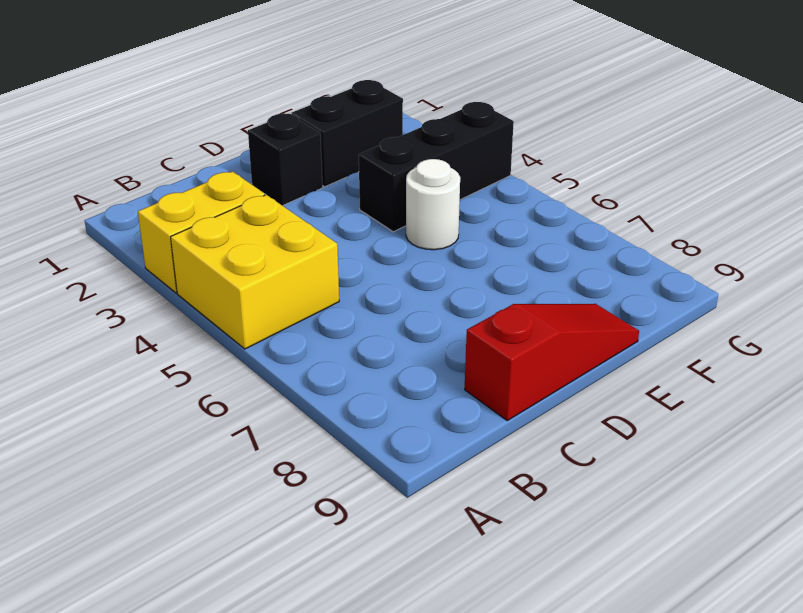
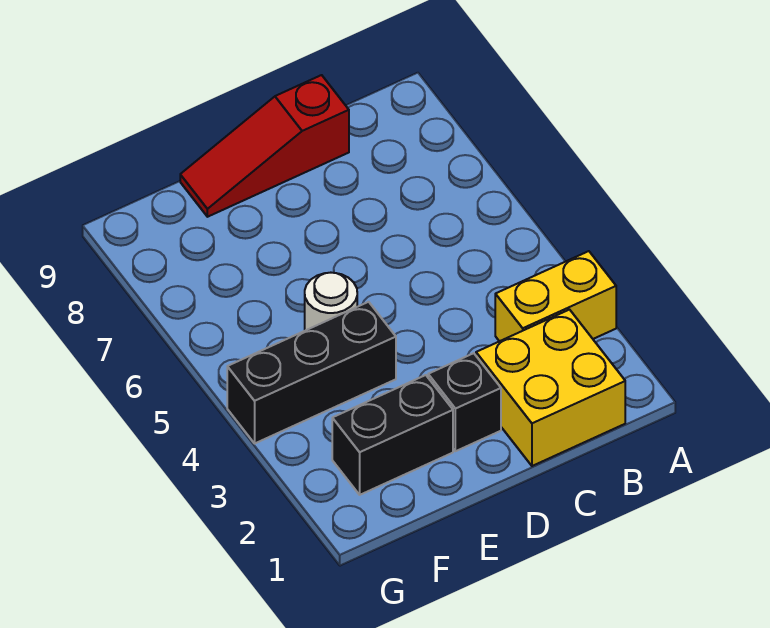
yellow brick A4:B5 level 1 -> yellow brick B1:C2 level 1

